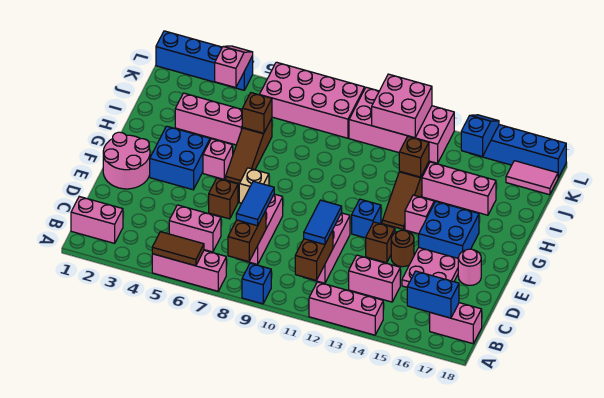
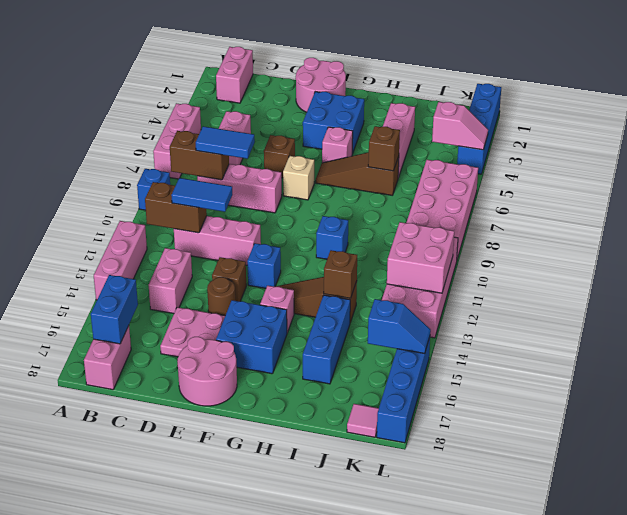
brown tile A5:A6 level 2 -> none
pink round brick E17 level 1 -> pink round brick E17:F18 level 1
none -> blue brick H10 level 1
pink brick I14:I16 level 1 -> blue brick I14:I16 level 1
pink tile K17:K18 level 1 -> pink tile K18 level 1

